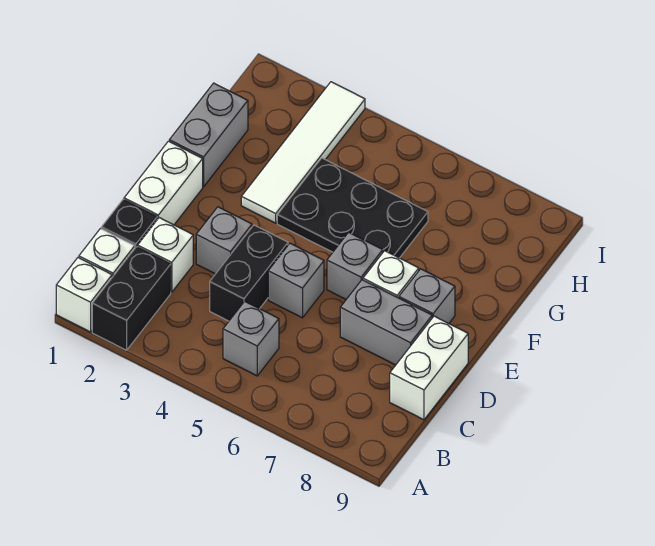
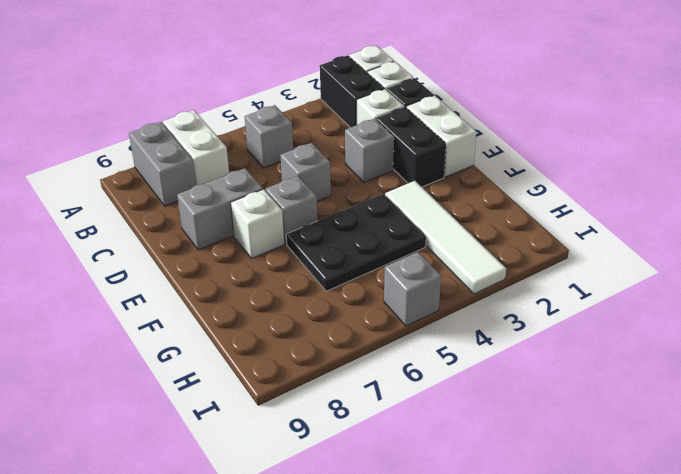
black brick C4:D4 level 1 -> black brick D2:E2 level 1
white brick C9:D9 level 1 -> white brick A7:B7 level 1
grey brick E8 level 1 -> grey brick I5 level 1
grey brick F1:G1 level 1 -> grey brick A8:B8 level 1

